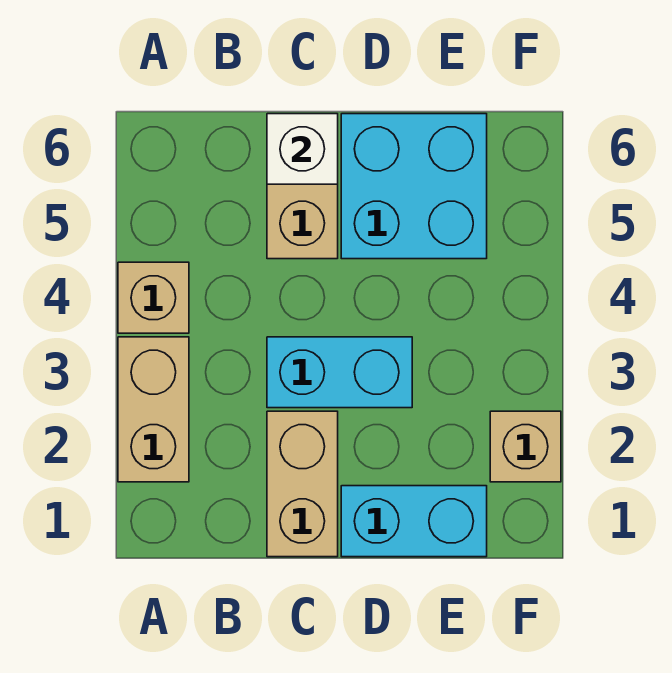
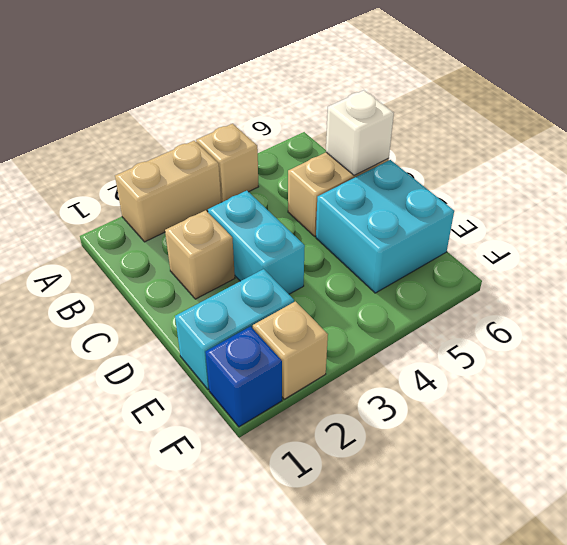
tan brick C1:C2 level 1 -> tan brick C2 level 1
cyan brick D1:E1 level 1 -> cyan brick E1:E2 level 1
none -> blue brick F1 level 1

